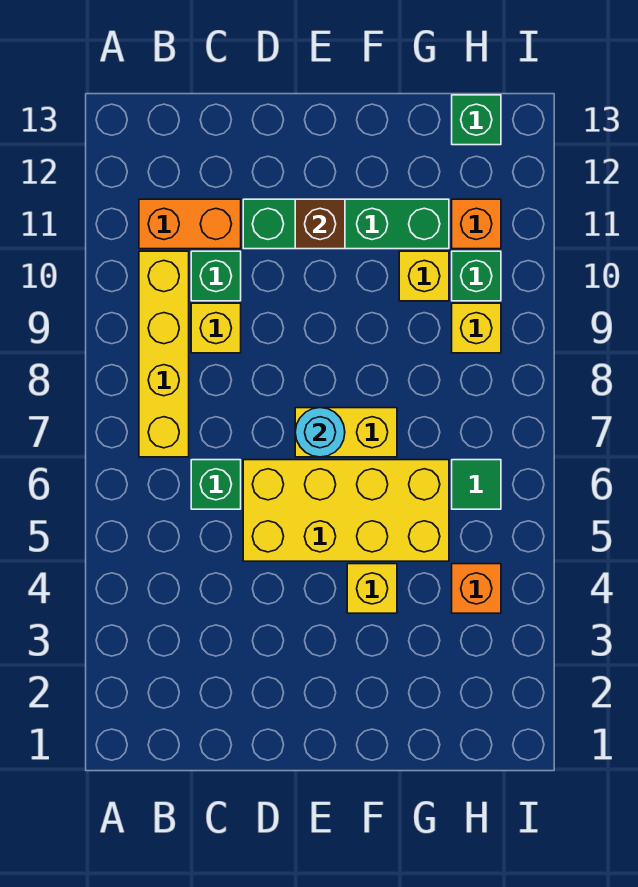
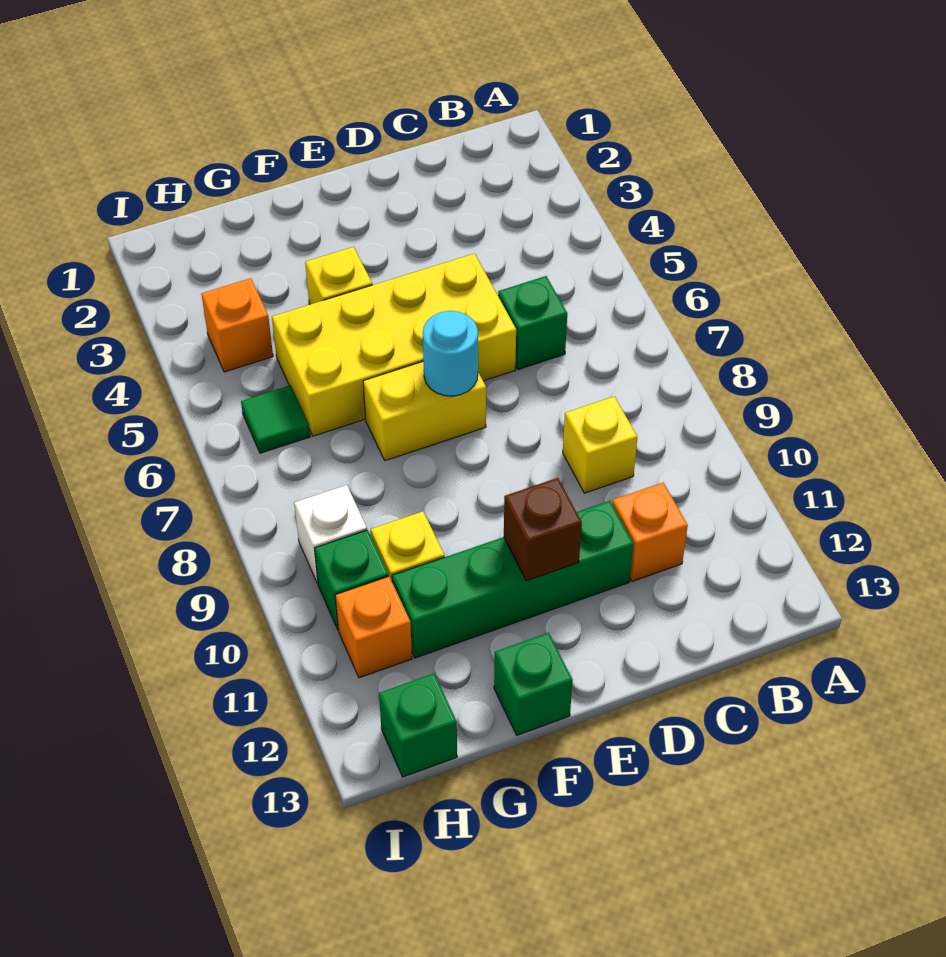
yellow brick B7:B10 level 1 -> none
orange brick B11:C11 level 1 -> orange brick C11 level 1
green brick C10 level 1 -> green brick F13 level 1
yellow brick H9 level 1 -> white brick H9 level 1

